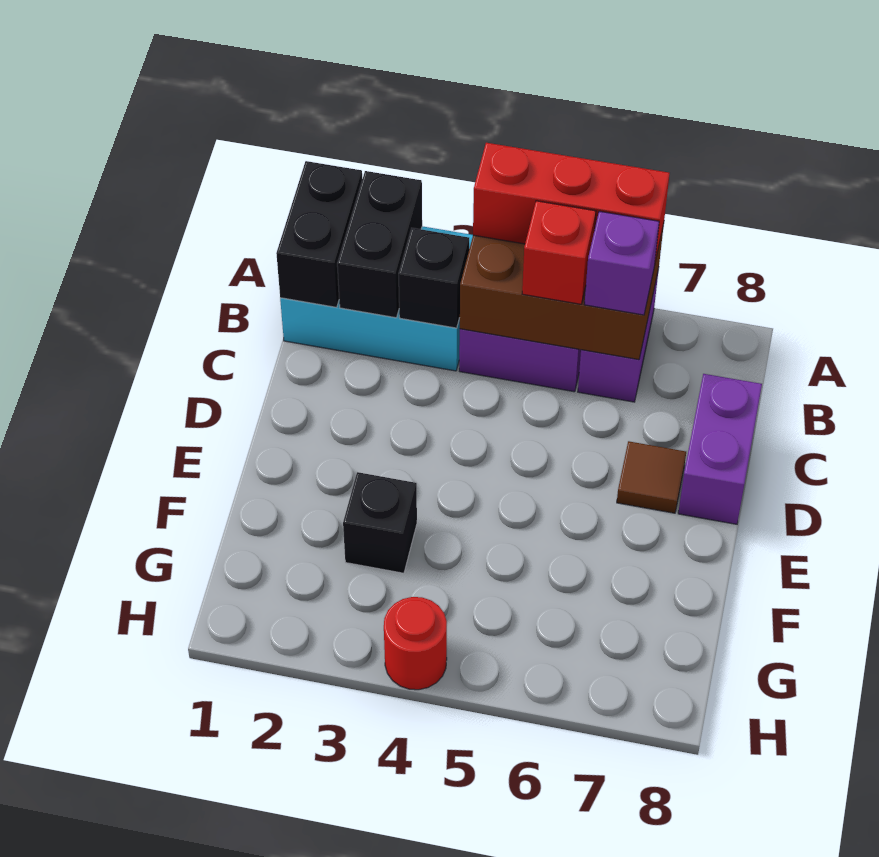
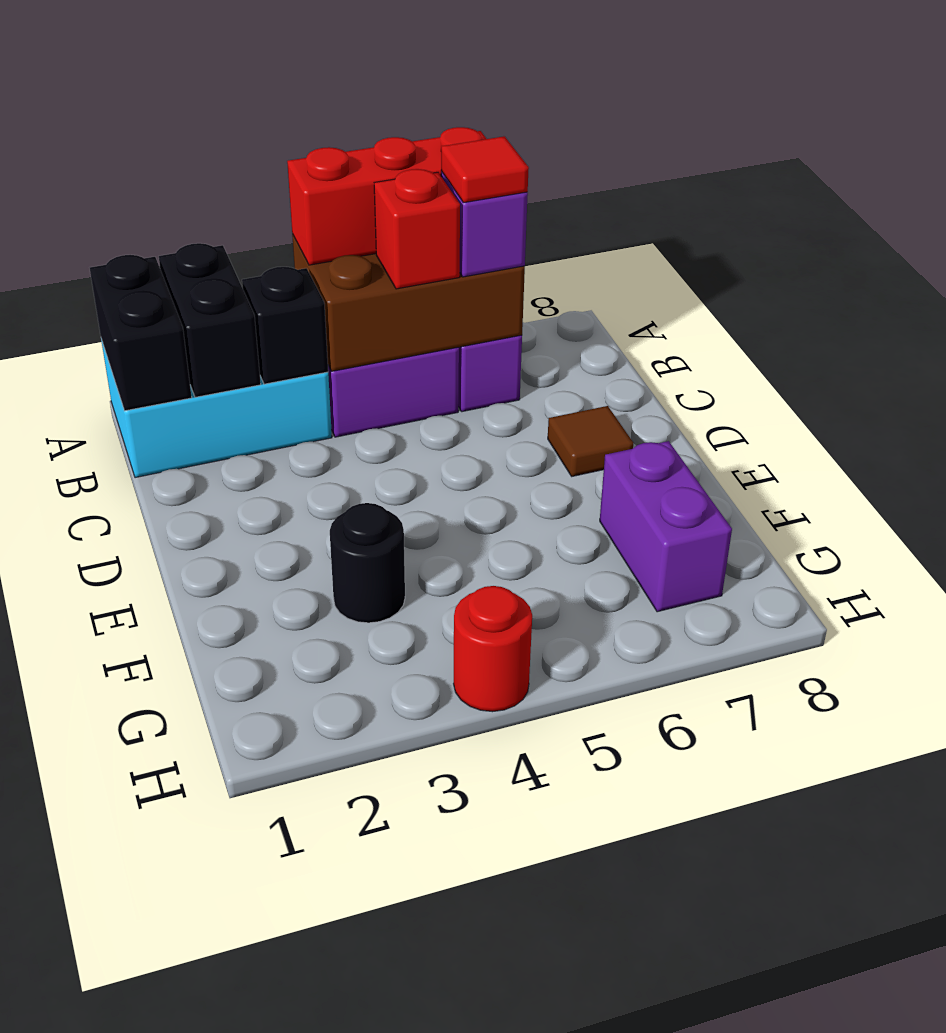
none -> red tile B6 level 4
purple brick C8:D8 level 1 -> purple brick F7:G7 level 1
black brick F3 level 1 -> black round brick F3 level 1

